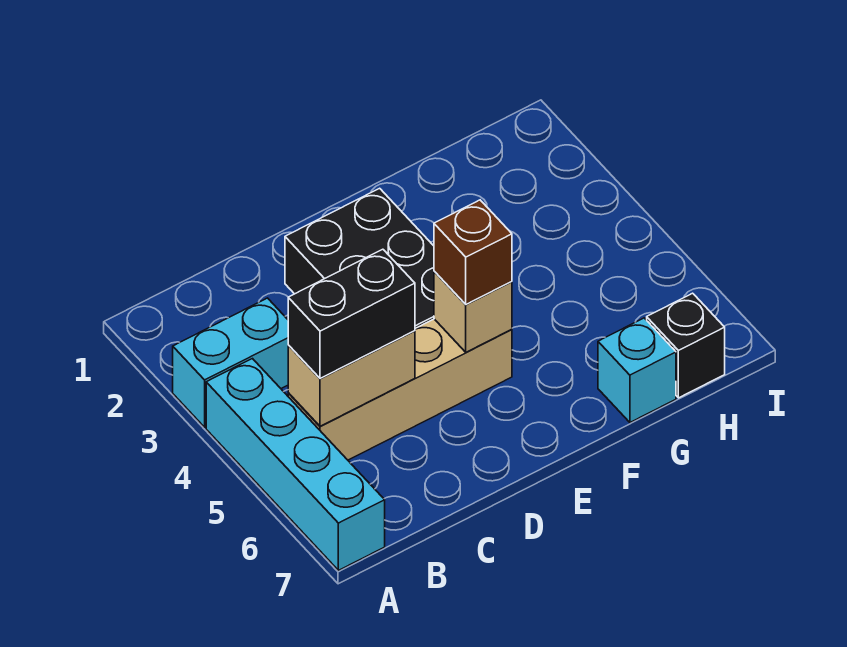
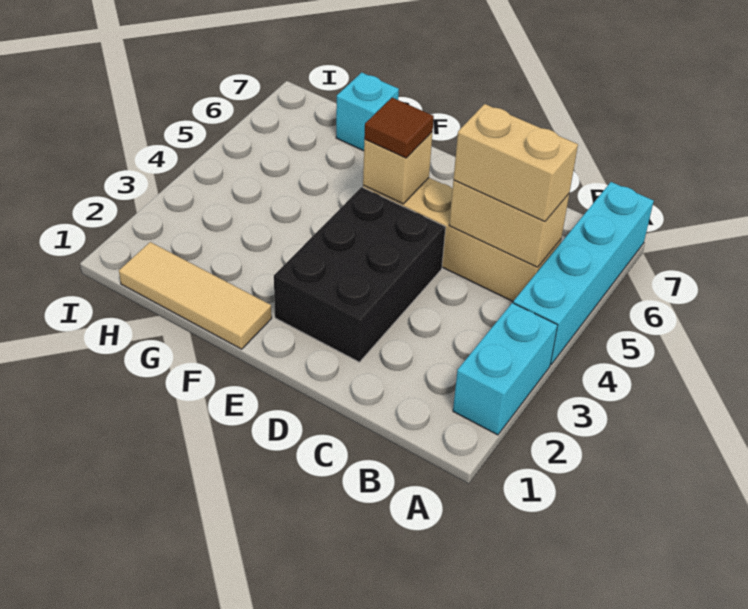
cyan brick A3:B3 level 1 -> cyan brick A2:A3 level 1
black brick B5:C5 level 3 -> tan brick B5:C5 level 3
brown brick E5 level 3 -> brown tile E5 level 3
none -> tan tile F1:H1 level 1
black brick H7 level 1 -> none

